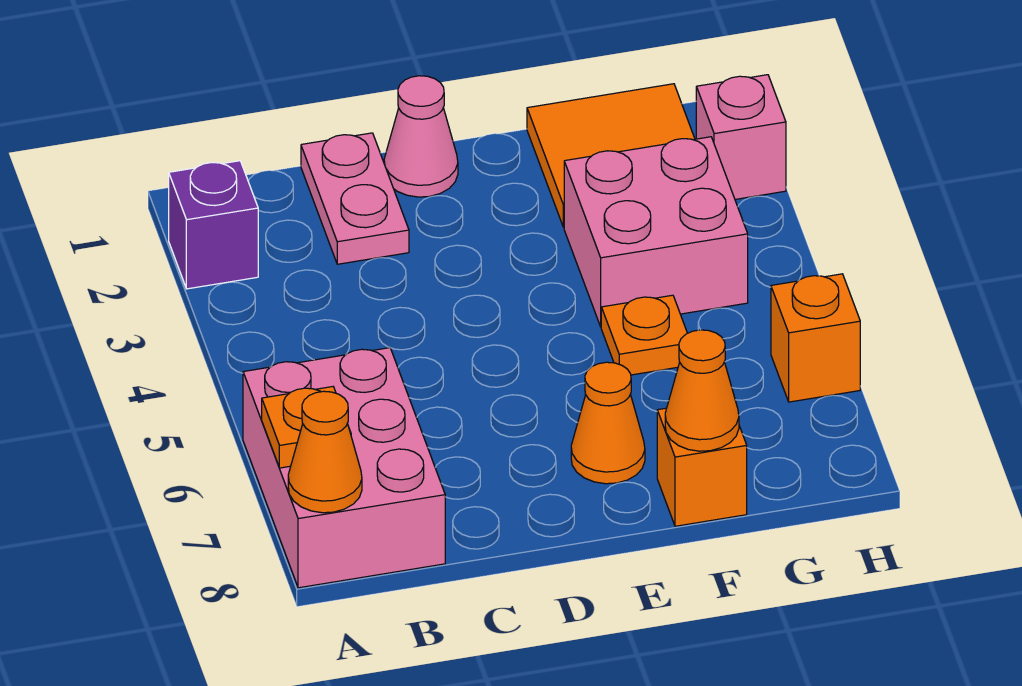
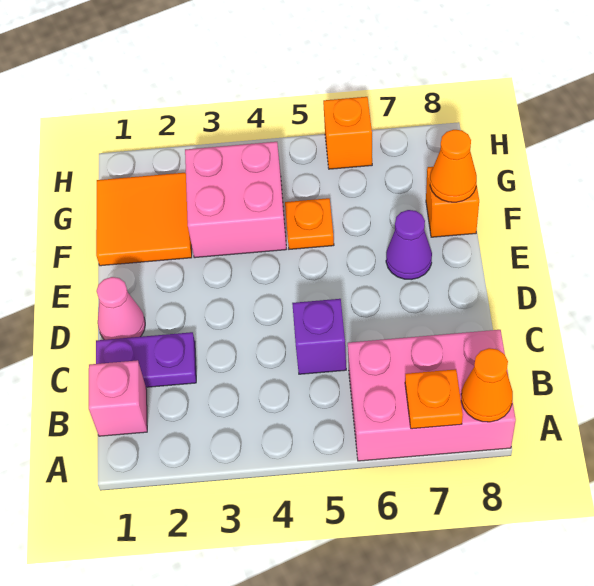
purple brick A2 level 1 -> purple brick C5 level 1
pink plate C1:C2 level 1 -> purple plate C1:C2 level 1
orange cone E7 level 1 -> purple cone E7 level 1
pink brick H2 level 1 -> pink brick B1 level 1

